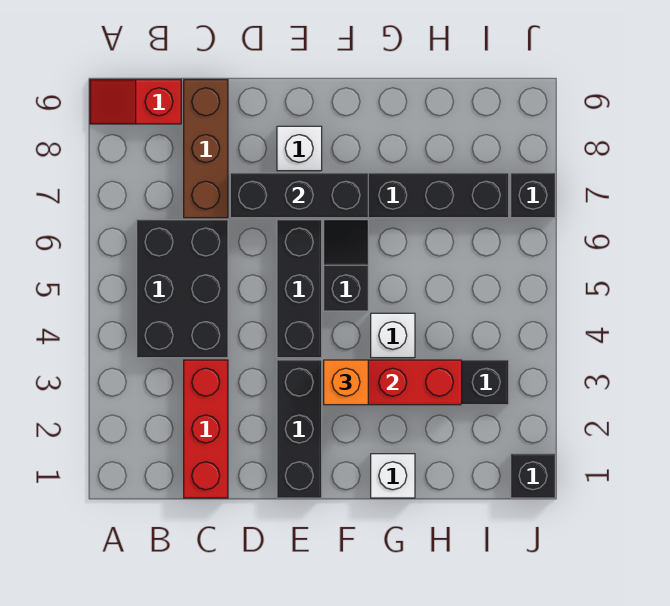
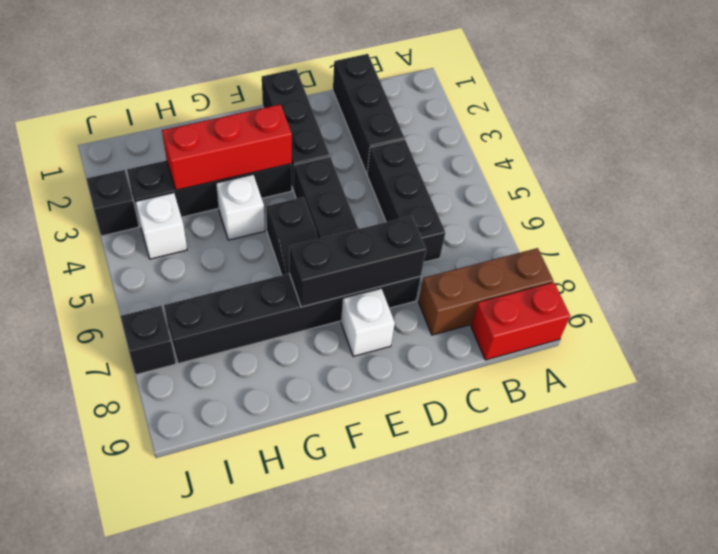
red slope A9:B9 level 1 top B -> red brick A9:B9 level 1
black brick B4:C6 level 1 -> black brick C4:C6 level 1
red brick C1:C3 level 1 -> black brick C1:C3 level 1
brown brick C7:C9 level 1 -> brown brick A8:C8 level 1
orange brick F3 level 3 -> none
white brick G1 level 1 -> white brick I4 level 1
black brick J1 level 1 -> black brick J3 level 1

